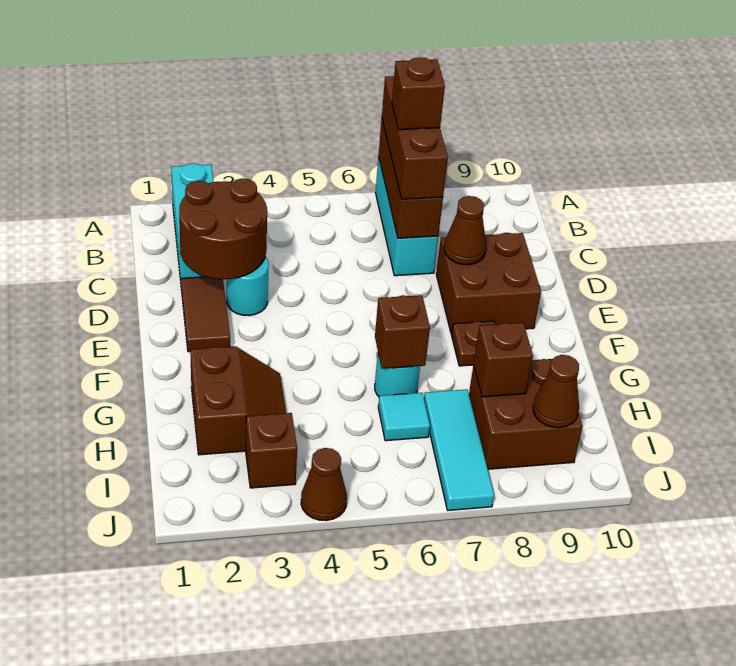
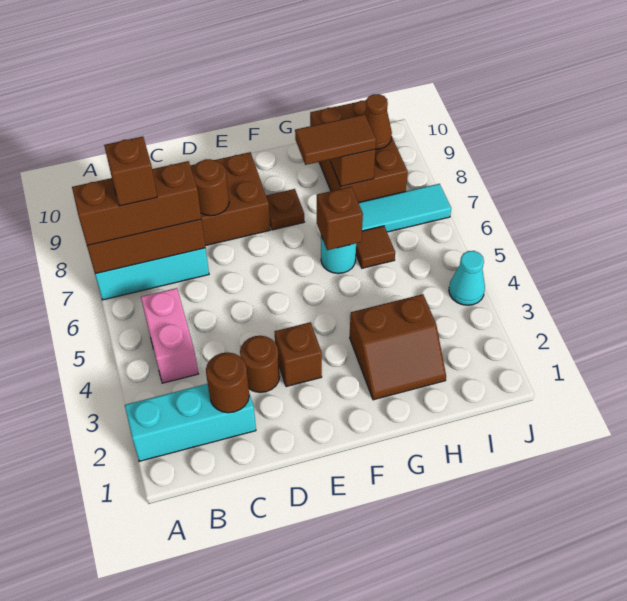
none -> pink brick B4:B5 level 1
brown round brick C2:D3 level 2 -> brown round brick C2 level 2
brown tile D2:E2 level 1 -> brown tile G8:H8 level 3
cyan round brick D3 level 1 -> brown round brick D3 level 1
brown cone D8 level 2 -> brown round brick D8 level 2
brown slope G2:H3 level 1 top 2 -> brown slope G2:H3 level 1 top 3
cyan tile H6 level 1 -> brown tile H6 level 1
brown brick H8:I9 level 1 -> brown brick H8:I10 level 1
brown brick I3 level 1 -> brown brick E3 level 1
brown cone J4 level 1 -> cyan cone J4 level 1

